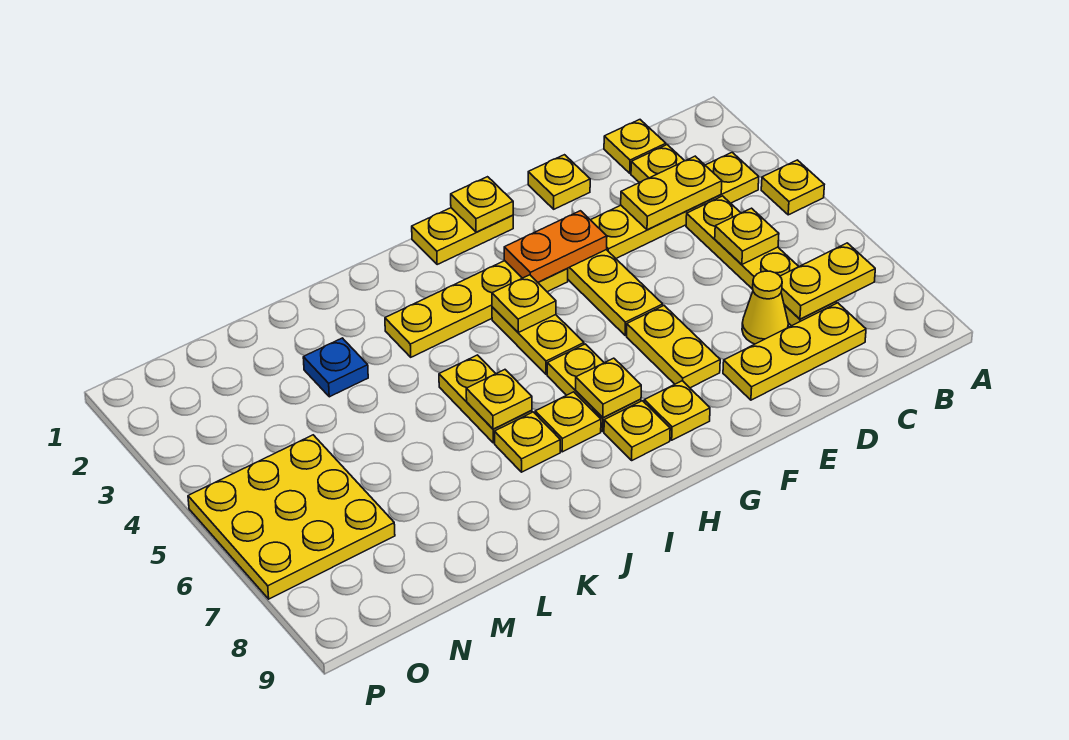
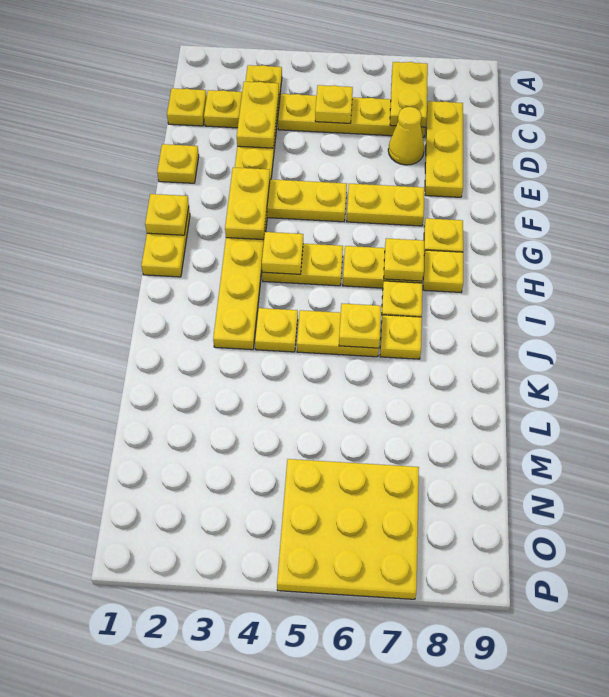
yellow plate A4 level 1 -> yellow plate J4 level 1
orange plate F3:G3 level 2 -> yellow plate F3:G3 level 2
blue plate L3 level 1 -> none

